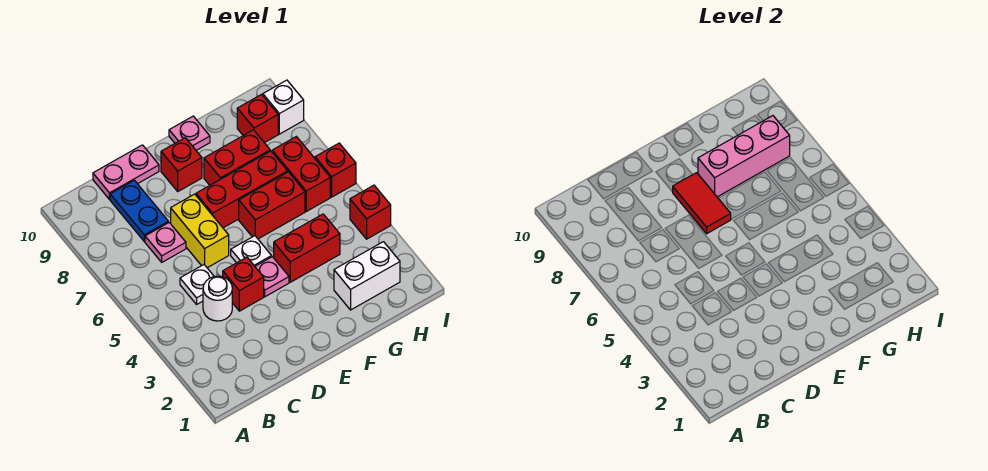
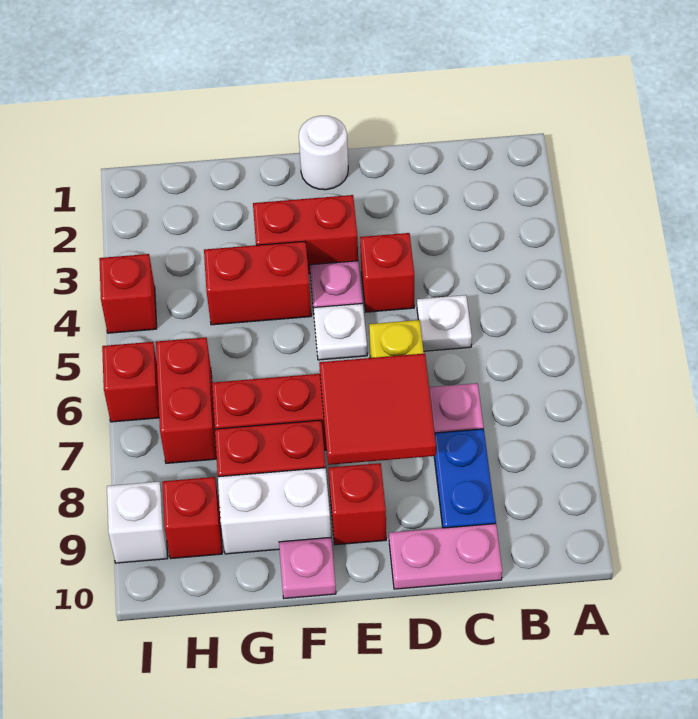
white round brick C4 level 1 -> white round brick E1 level 1
red tile E7:E8 level 2 -> red tile D7:E8 level 2
red brick F6:G6 level 1 -> red brick E3:F3 level 1
pink brick F8:H8 level 2 -> none
white brick G2:H2 level 1 -> white brick F9:G9 level 1

